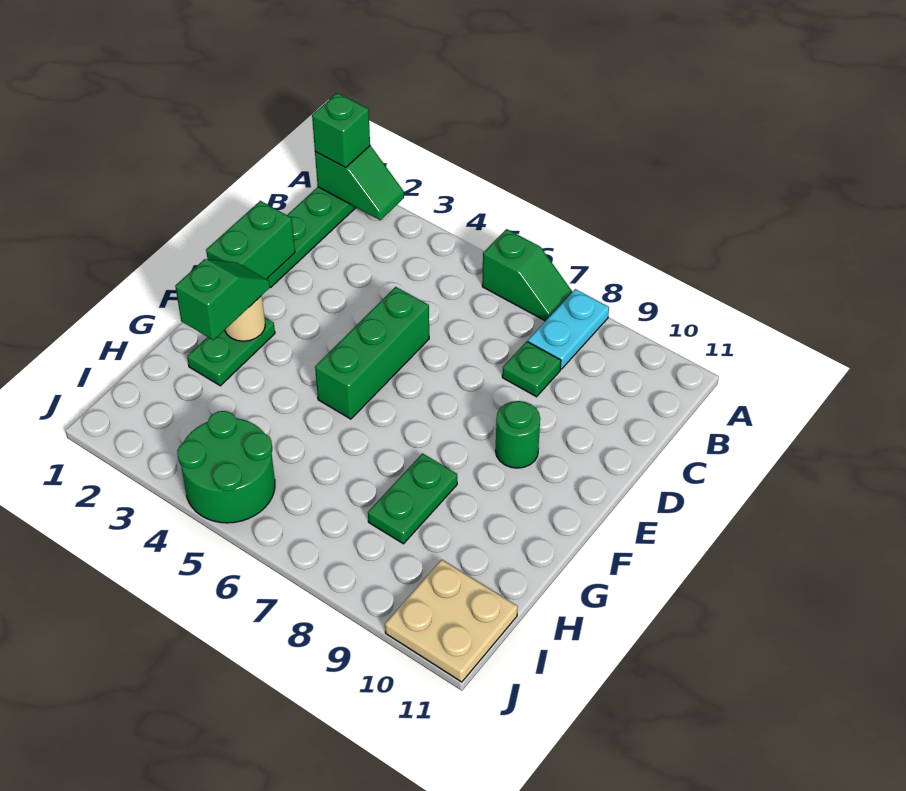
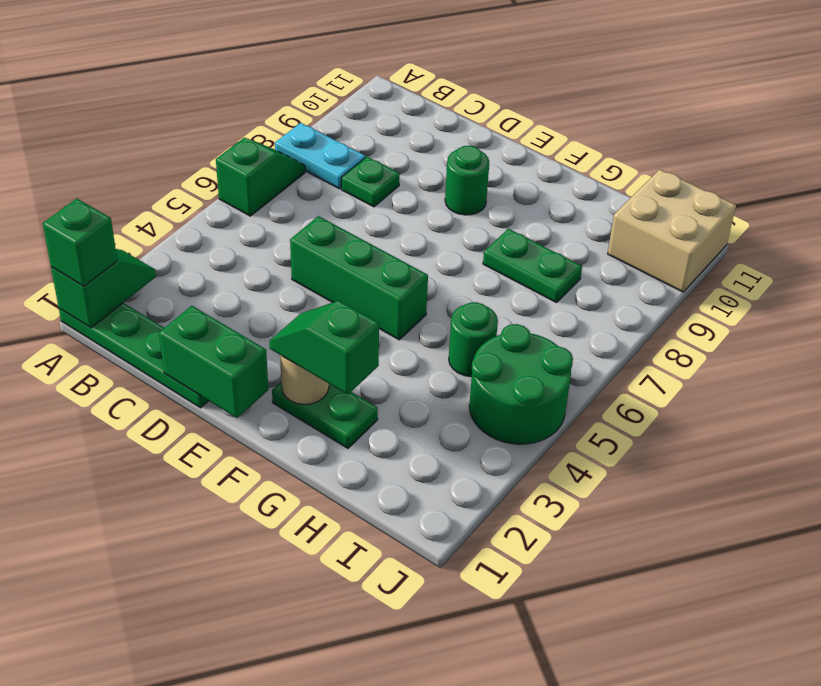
none -> green round brick H5 level 1
tan plate I10:J11 level 1 -> tan brick I10:J11 level 1

